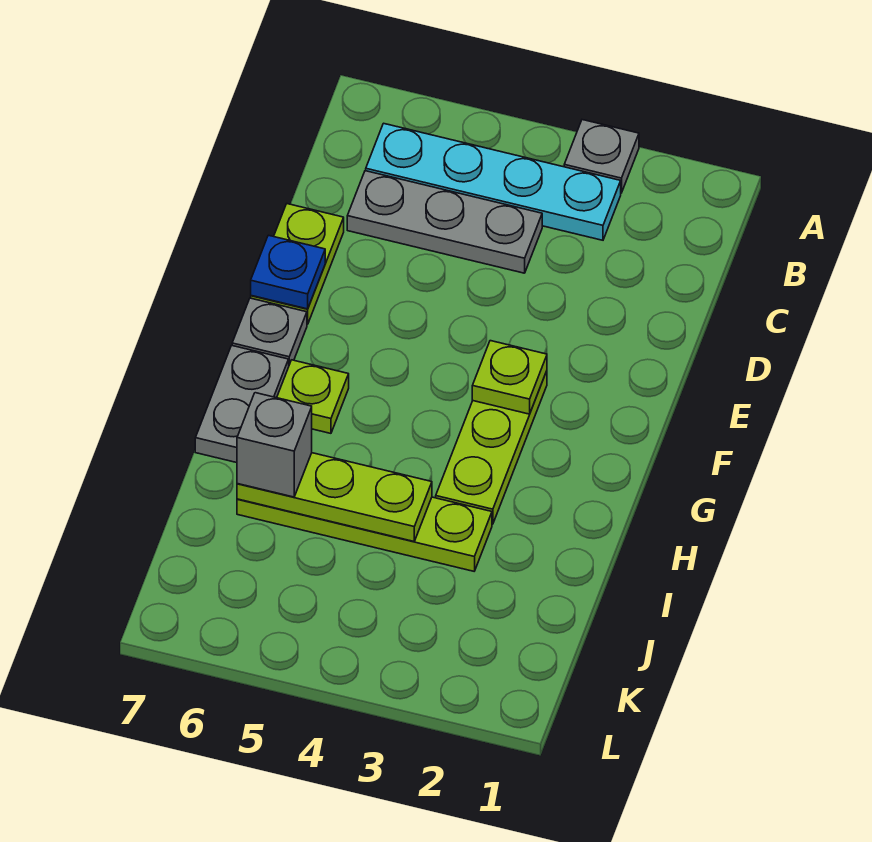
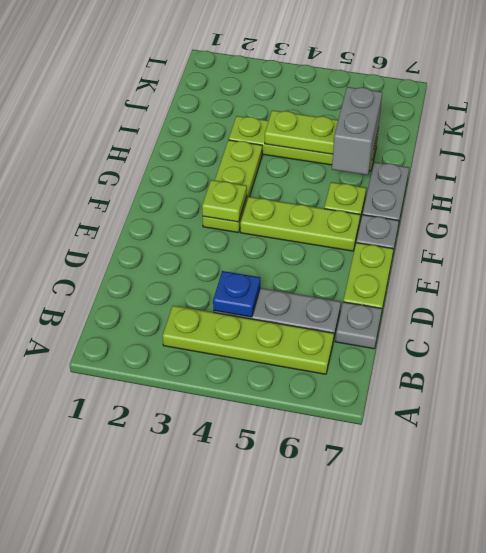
grey plate A3 level 1 -> grey plate C7 level 1
cyan plate B3:B6 level 1 -> lime plate B3:B6 level 1
blue plate E7 level 2 -> blue plate C4 level 2
none -> lime plate F4:F6 level 1
grey brick I6 level 3 -> grey brick H6:I6 level 3

